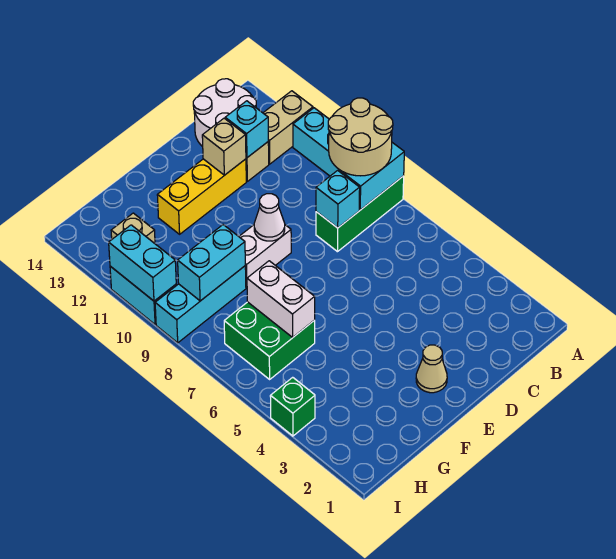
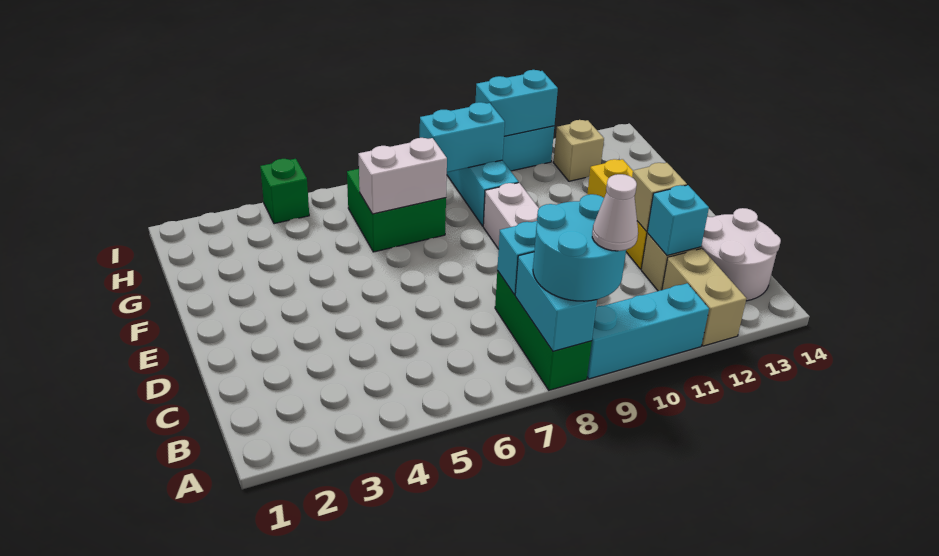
tan round brick A8:B9 level 3 -> cyan round brick A8:B9 level 3
tan cone E2 level 1 -> none
white cone E9 level 2 -> white cone A9 level 4
cyan brick G9:H9 level 2 -> cyan brick H8:H9 level 2

